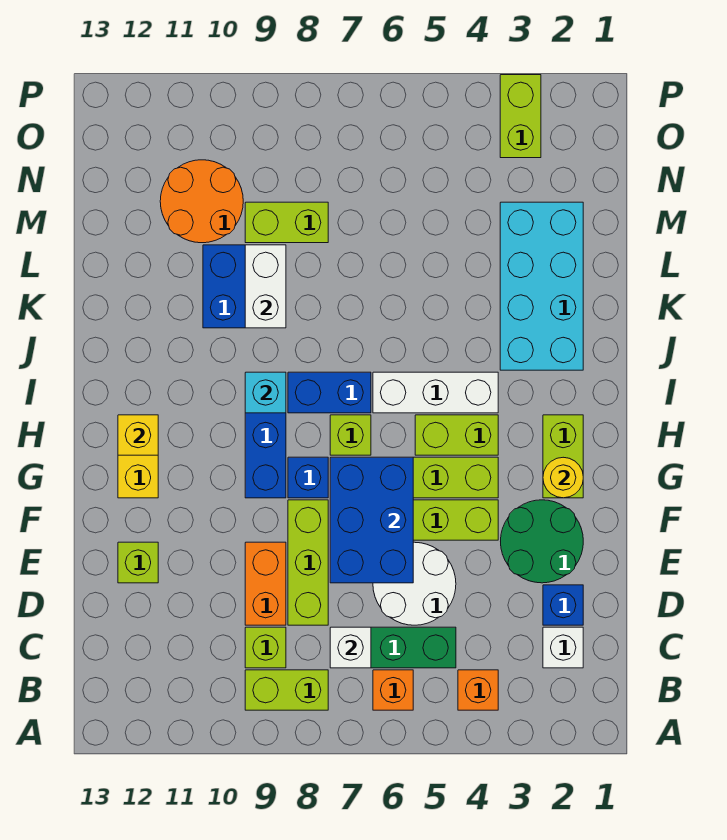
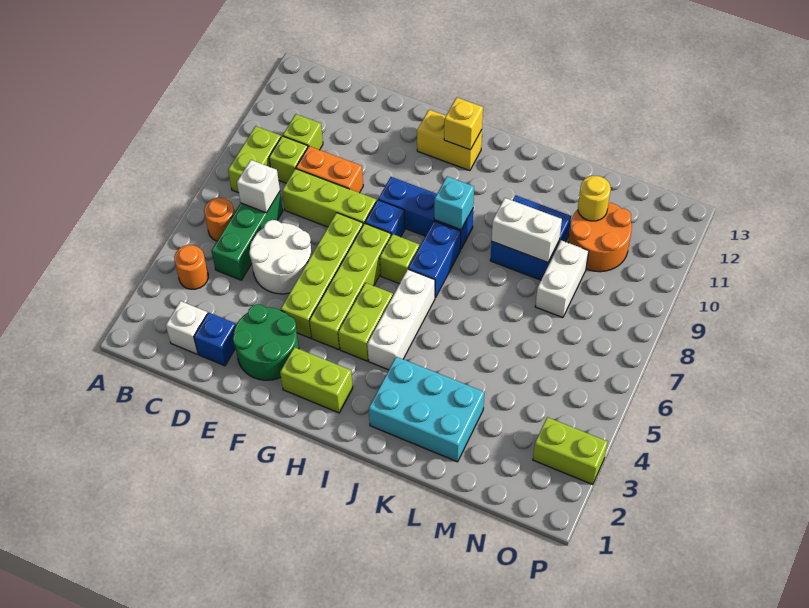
orange brick B4 level 1 -> orange round brick B4 level 1
orange brick B6 level 1 -> orange round brick B6 level 1
blue brick E6:G7 level 2 -> none
lime brick E12 level 1 -> lime brick C10 level 1
yellow round brick G2 level 2 -> yellow round brick M11 level 2
cyan brick J2:M3 level 1 -> cyan brick J2:L3 level 1
lime brick M8:M9 level 1 -> white brick M8:M9 level 1

